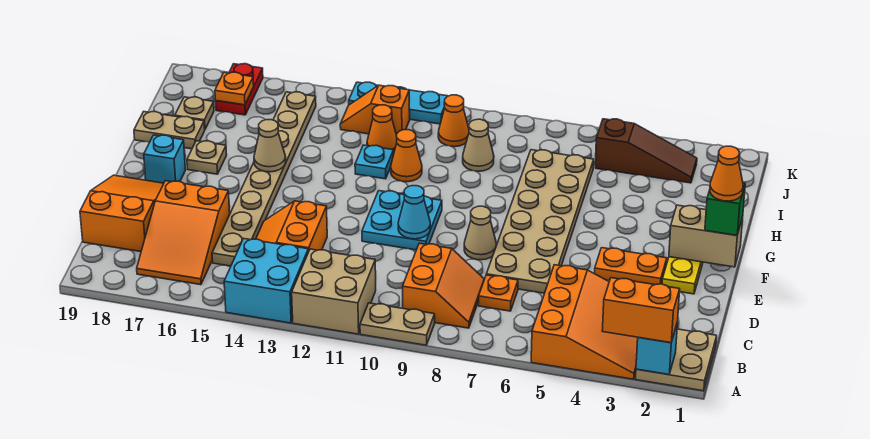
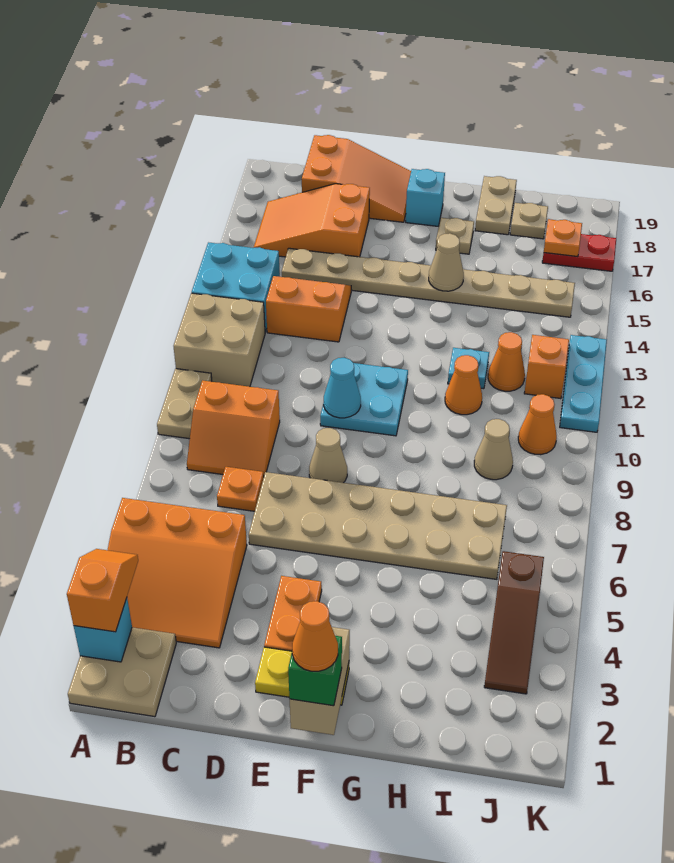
orange brick A2:A3 level 3 -> orange slope A2:A3 level 3 top 2

